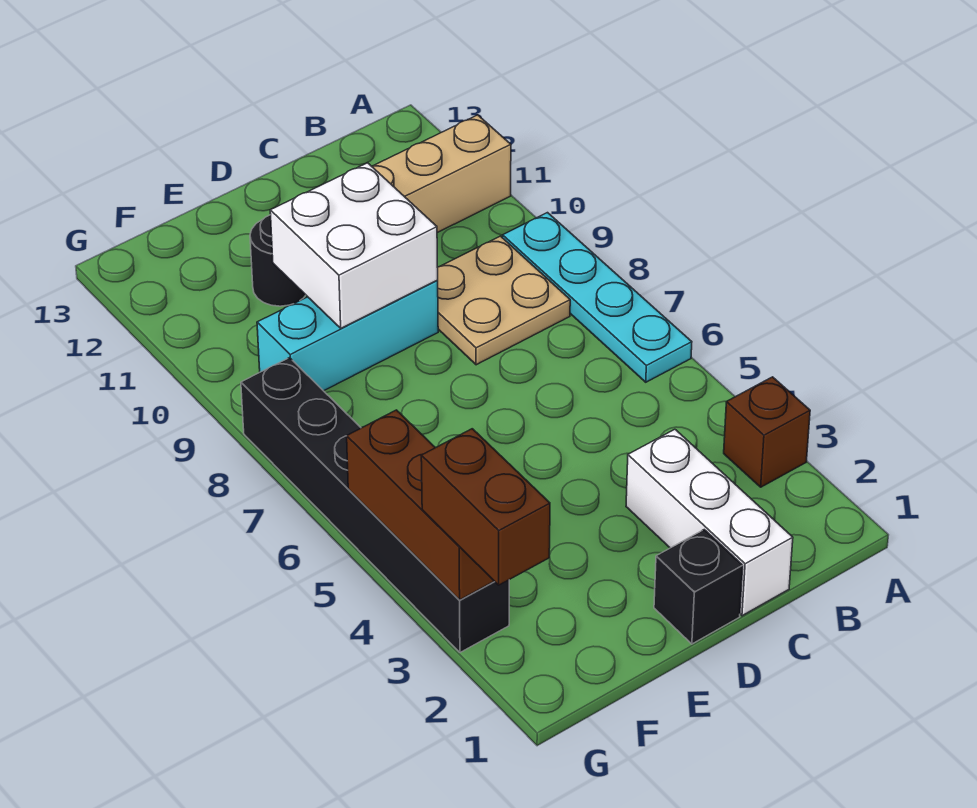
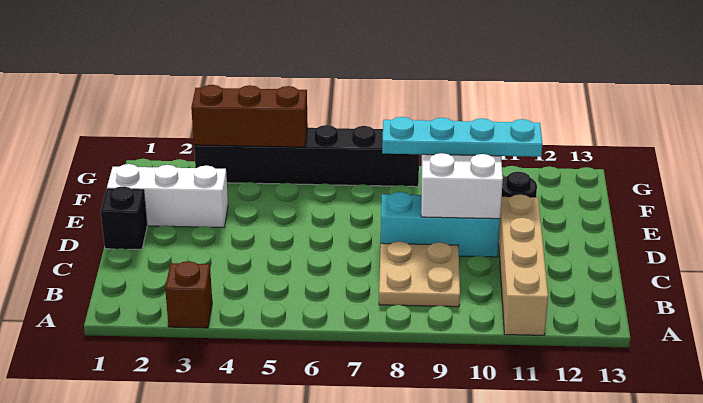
cyan plate A6:A9 level 1 -> cyan plate E8:E11 level 3
white brick C1:C3 level 1 -> white brick E1:E3 level 1
cyan brick D9:F9 level 1 -> cyan brick D8:D10 level 1
brown brick G2:G3 level 3 -> none

